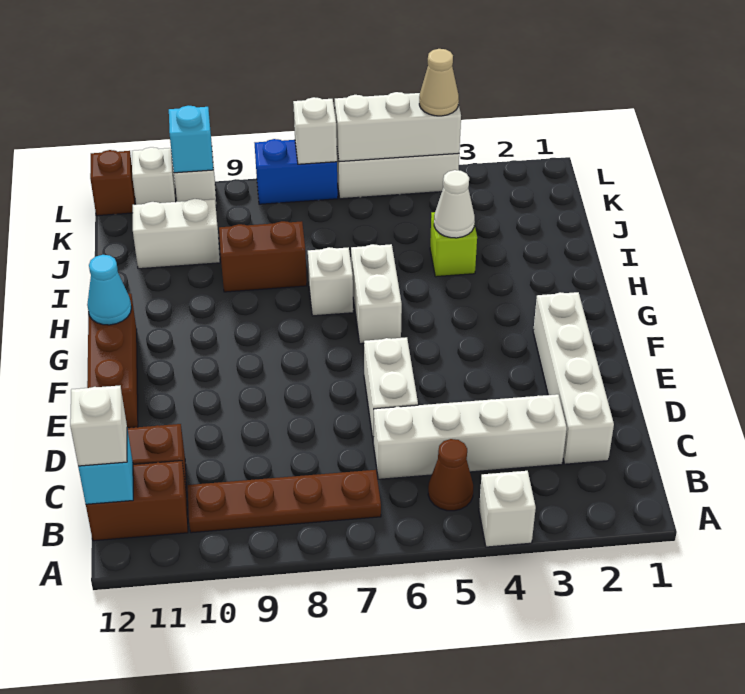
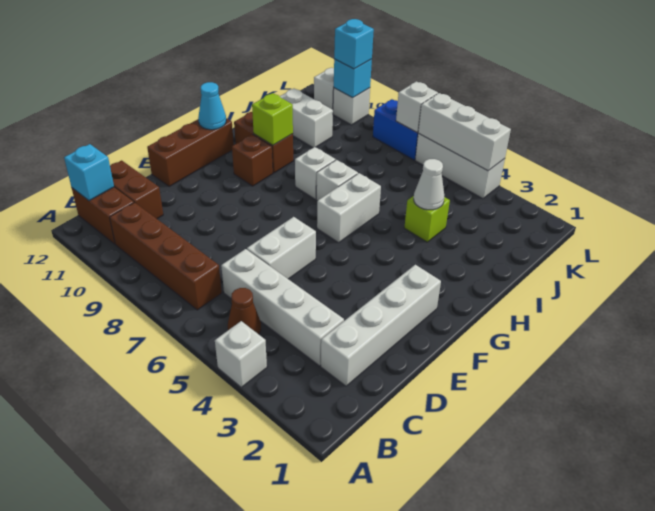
brown plate B7:B10 level 1 -> brown brick B7:B10 level 1
white brick B12 level 3 -> white brick H8 level 1
none -> lime brick H10 level 2
brown brick I8:I9 level 1 -> brown brick H10:H11 level 1
tan cone L4 level 3 -> none
none -> cyan brick L10 level 3
brown brick L12 level 1 -> brown brick G10 level 1

